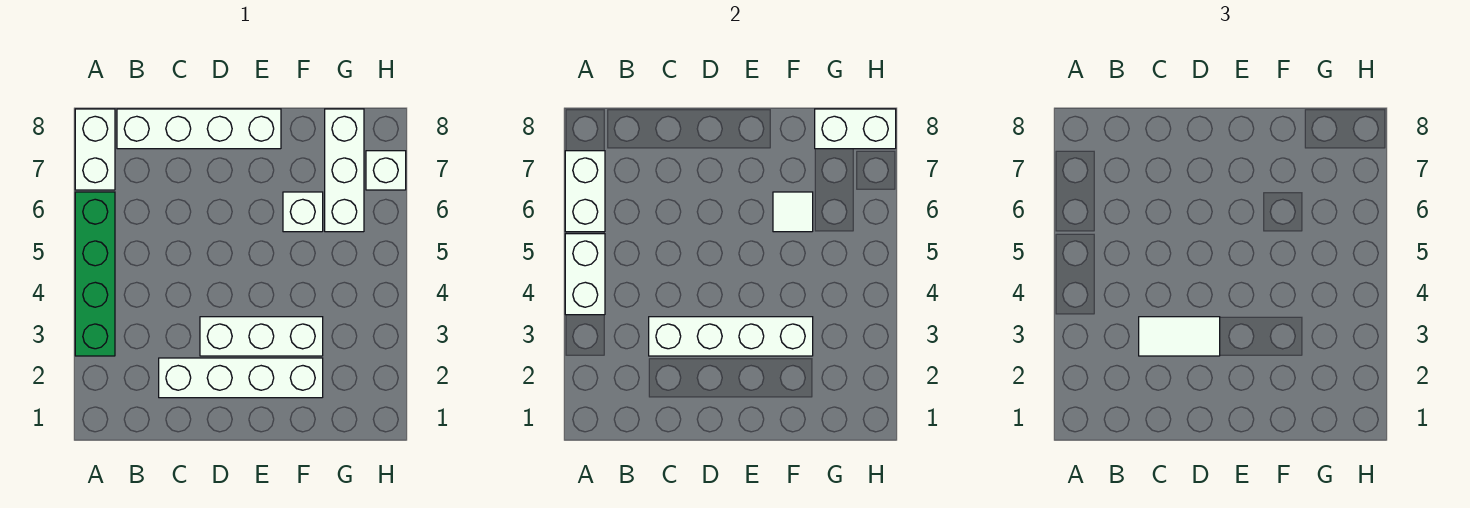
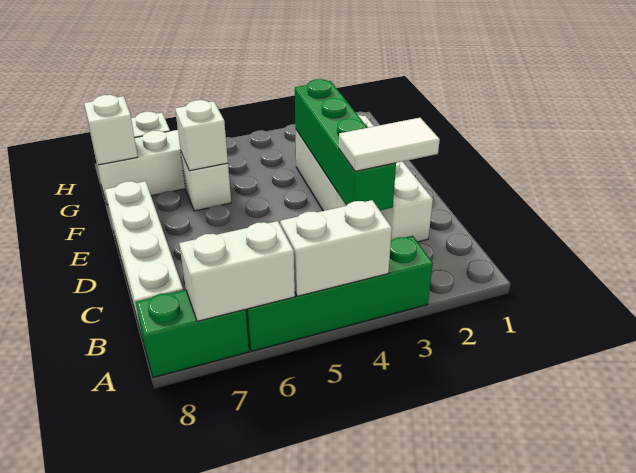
white brick A7:A8 level 1 -> green brick A7:A8 level 1
white brick C3:F3 level 2 -> green brick C3:F3 level 2
white tile C3:D3 level 3 -> white tile C2:C3 level 3
white tile F6 level 2 -> white brick F6 level 2
white brick G8:H8 level 2 -> white brick G8 level 2

